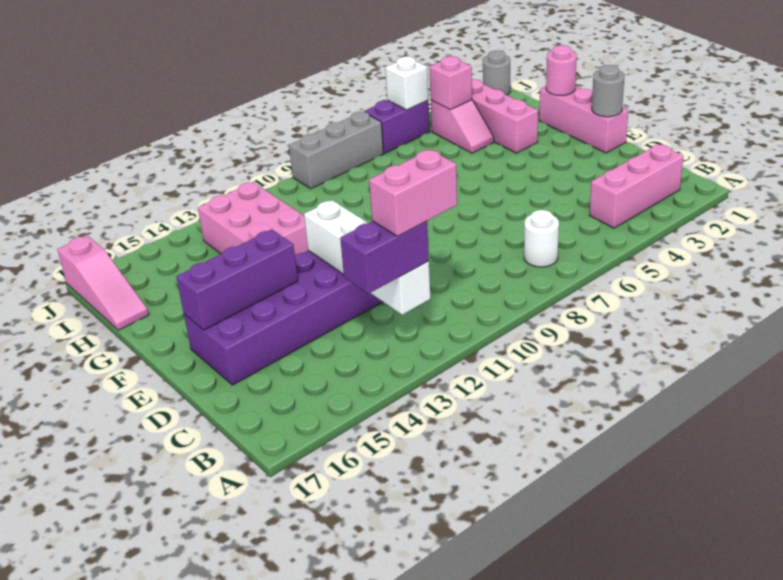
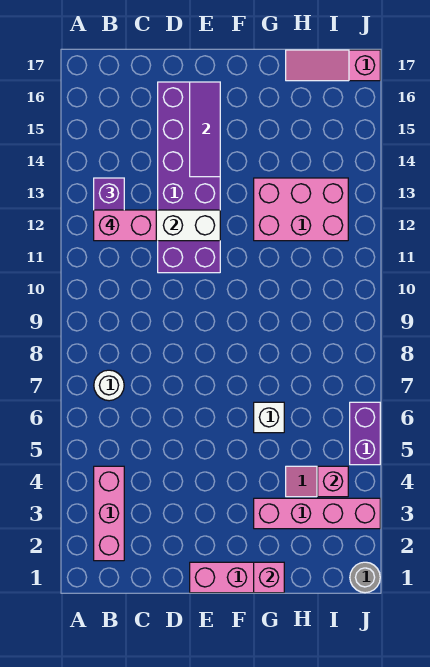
pink brick B11:B12 level 4 -> pink brick B12:C12 level 4
grey round brick E1 level 2 -> none
purple brick E14:E16 level 2 -> purple tile E14:E16 level 2
pink round brick G1 level 2 -> pink brick G1 level 2
white brick J5 level 2 -> white brick G6 level 1
grey brick J7:J9 level 1 -> none

